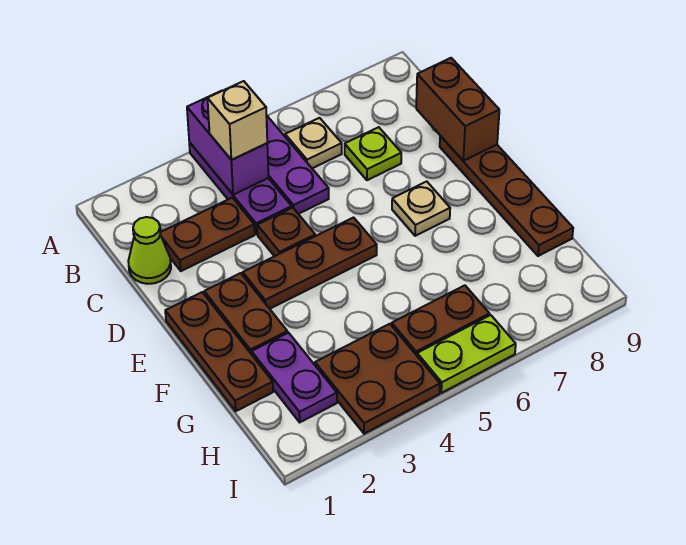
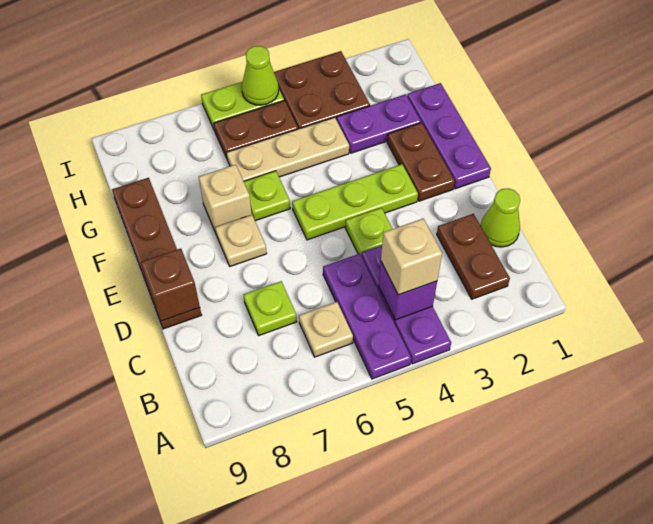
purple brick A4:B4 level 2 -> purple brick B4 level 2
brown plate C2:C3 level 1 -> brown plate B2:C2 level 1
brown brick C9:D9 level 2 -> brown brick D9 level 2
brown plate D4 level 1 -> lime plate D4 level 1
brown plate E1:G1 level 1 -> purple plate E1:G1 level 1
brown plate E3:E5 level 1 -> lime plate E3:E5 level 1
none -> lime plate F6 level 1
none -> tan brick F7 level 1
purple plate G2:H2 level 1 -> purple plate G2:G3 level 1
none -> tan plate G4:G6 level 1
none -> lime cone I5 level 2

